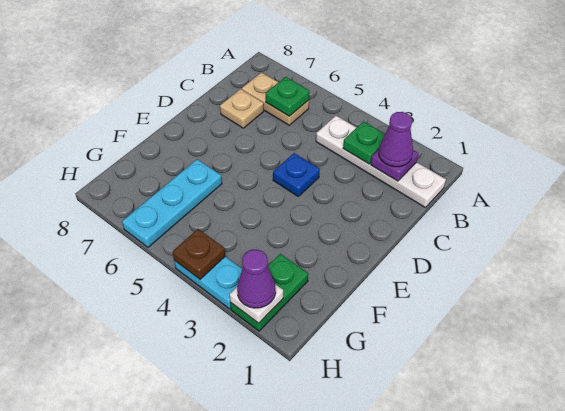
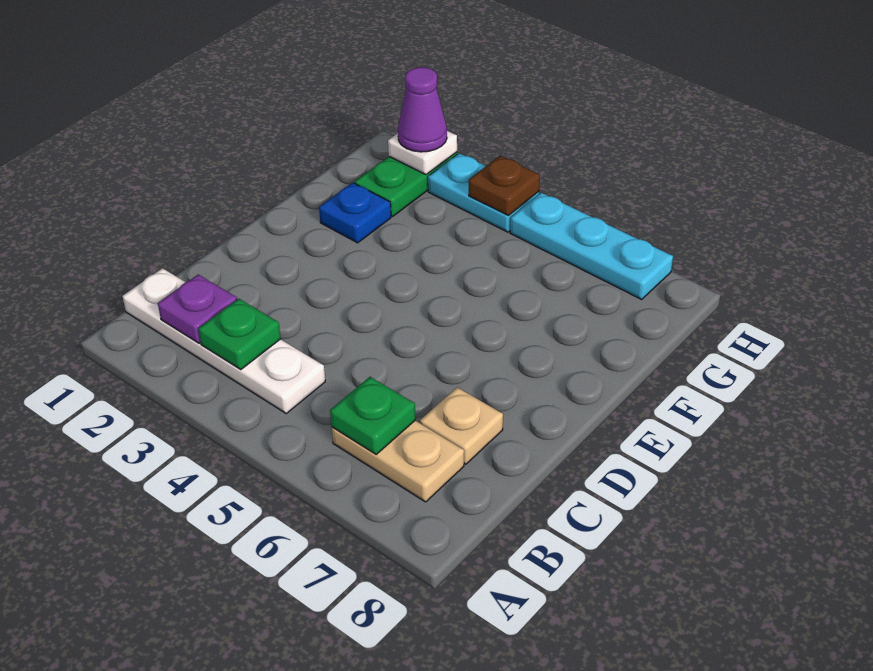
purple cone B2 level 3 -> none
blue plate D4 level 1 -> blue plate F2 level 1
cyan plate F6:H6 level 1 -> cyan plate H5:H7 level 1

